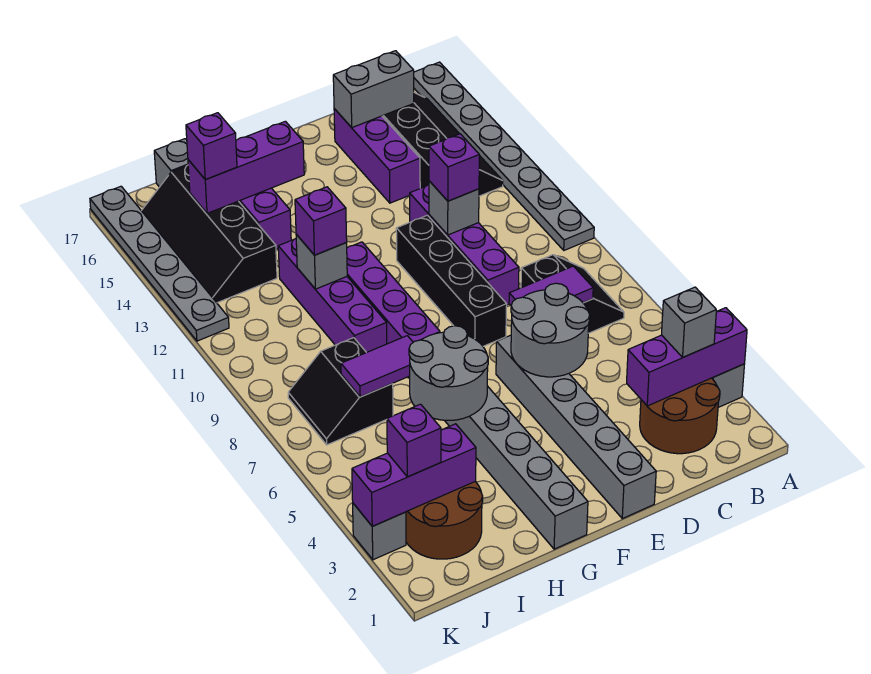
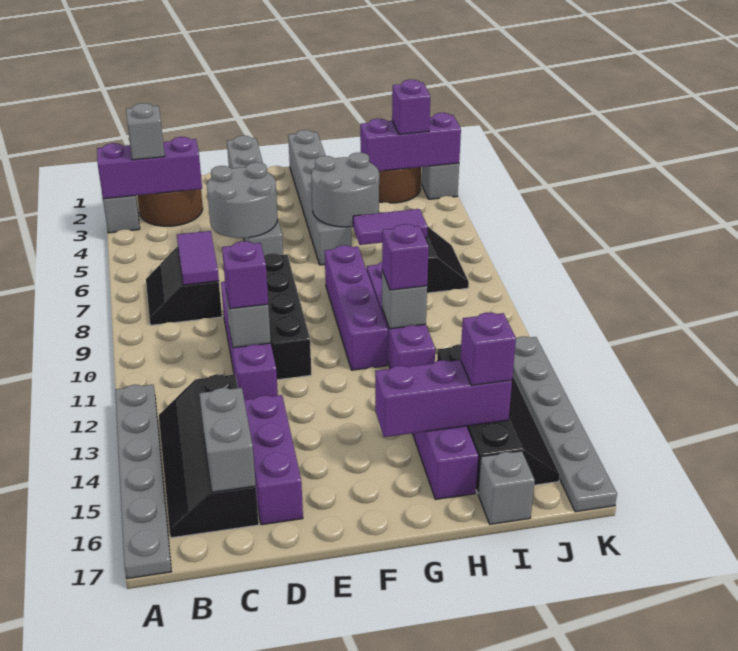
grey plate A10:A17 level 1 -> grey plate A12:A17 level 1
purple tile C7:D7 level 2 -> purple tile C7:C8 level 2
grey brick C16:D16 level 2 -> grey brick C15:C16 level 2

